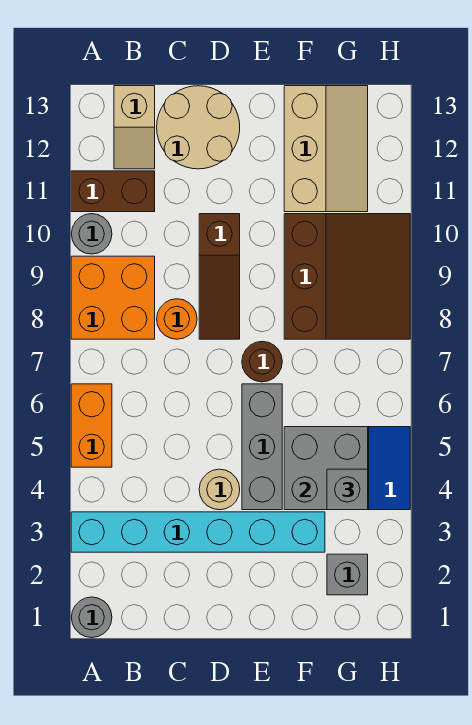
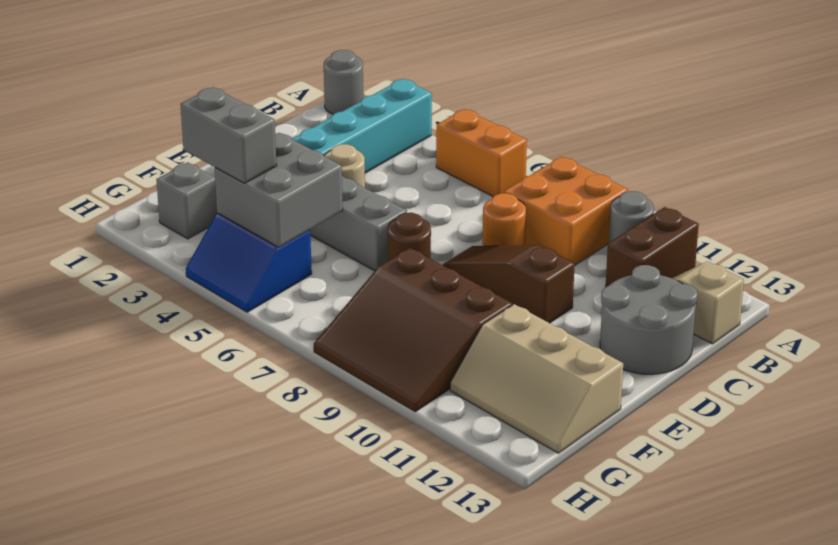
tan round brick C12:D13 level 1 -> grey round brick C12:D13 level 1
grey brick G4 level 3 -> grey brick G3:G4 level 3

